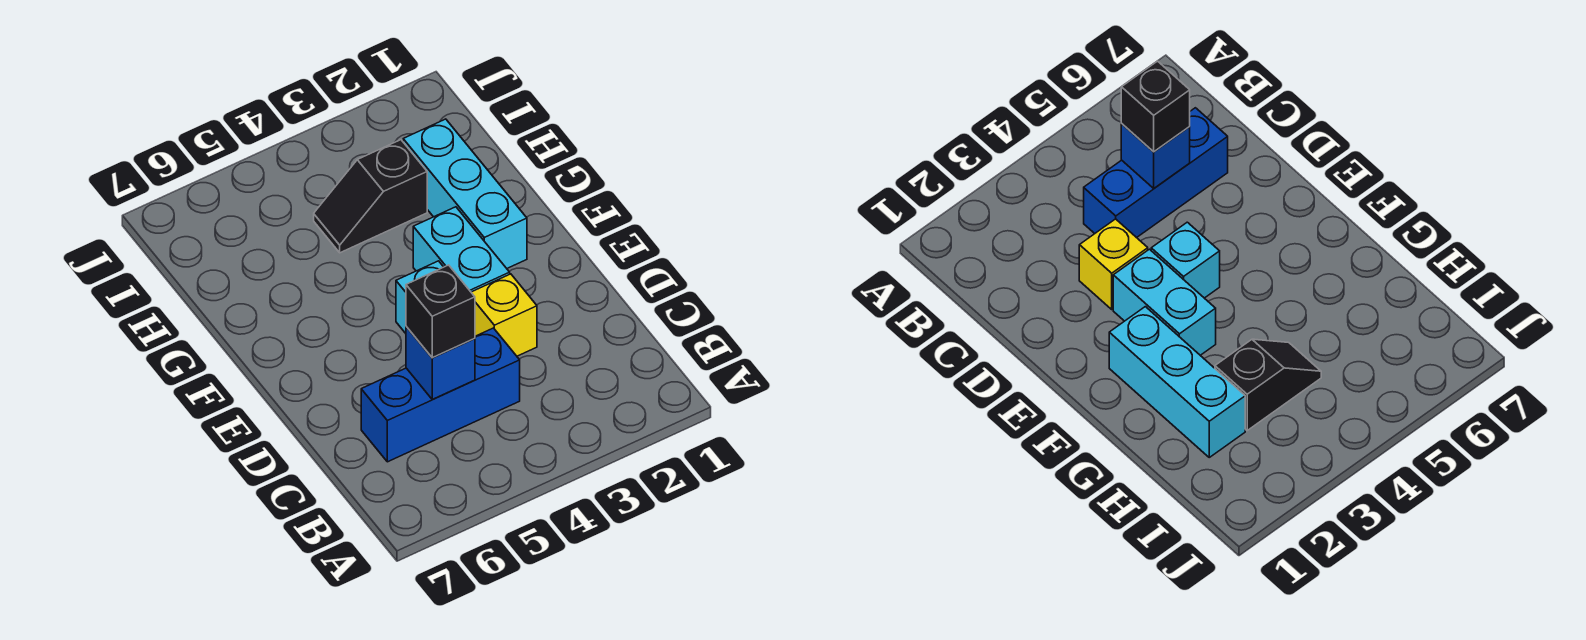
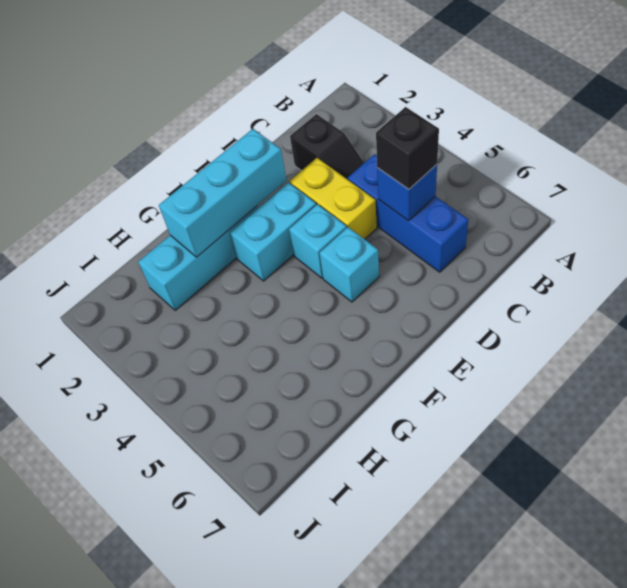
yellow brick D3 level 1 -> yellow brick D3:D4 level 1
none -> cyan brick E2:G2 level 2
none -> cyan brick E5 level 1
black slope H3:H4 level 1 top 3 -> black slope C2:C3 level 1 top 2

